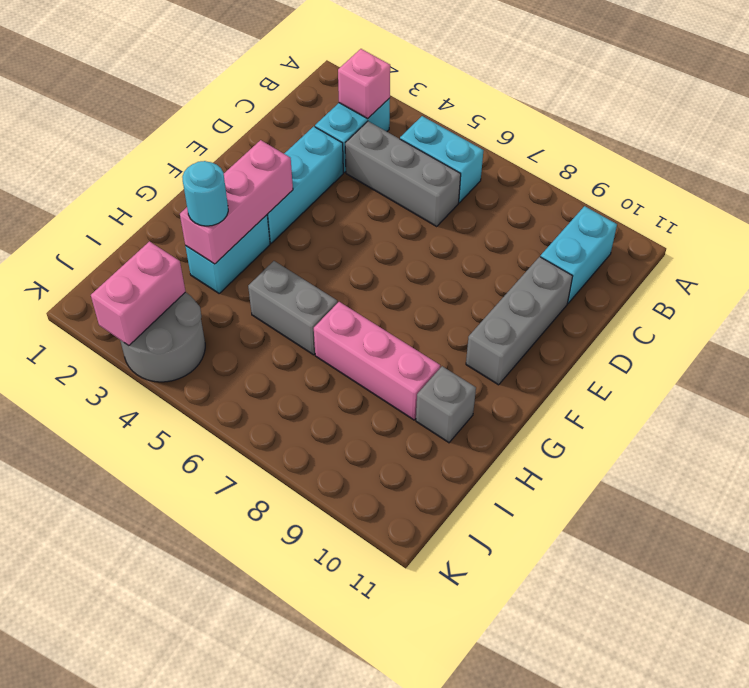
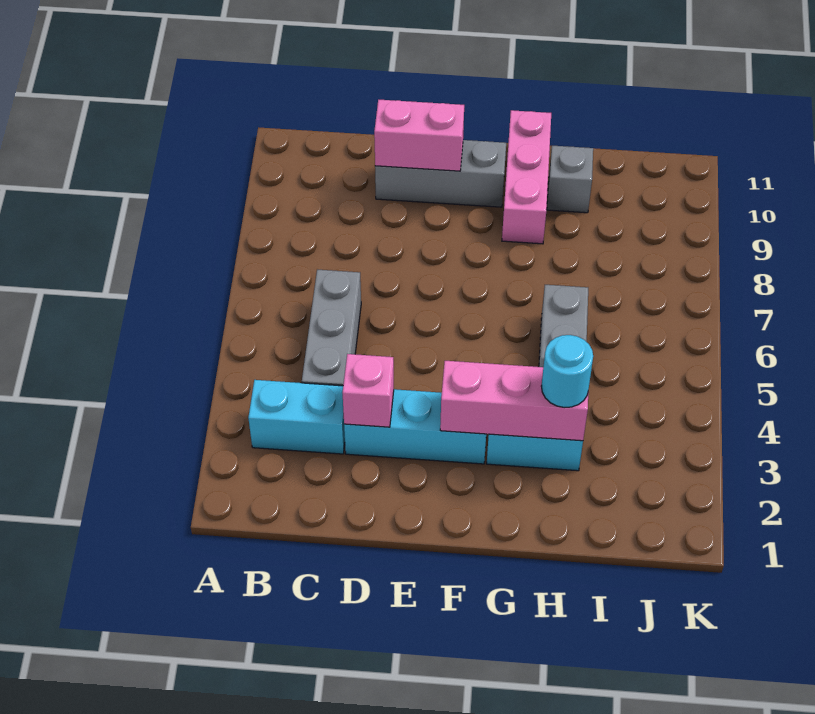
pink brick B3 level 2 -> pink brick D3 level 2
cyan brick B5:B6 level 1 -> none
cyan brick B10:C10 level 1 -> none
pink brick H7:H9 level 1 -> pink brick G9:G11 level 1
grey round brick J3:K4 level 1 -> none
pink brick J3:K3 level 2 -> pink brick D10:E10 level 2

